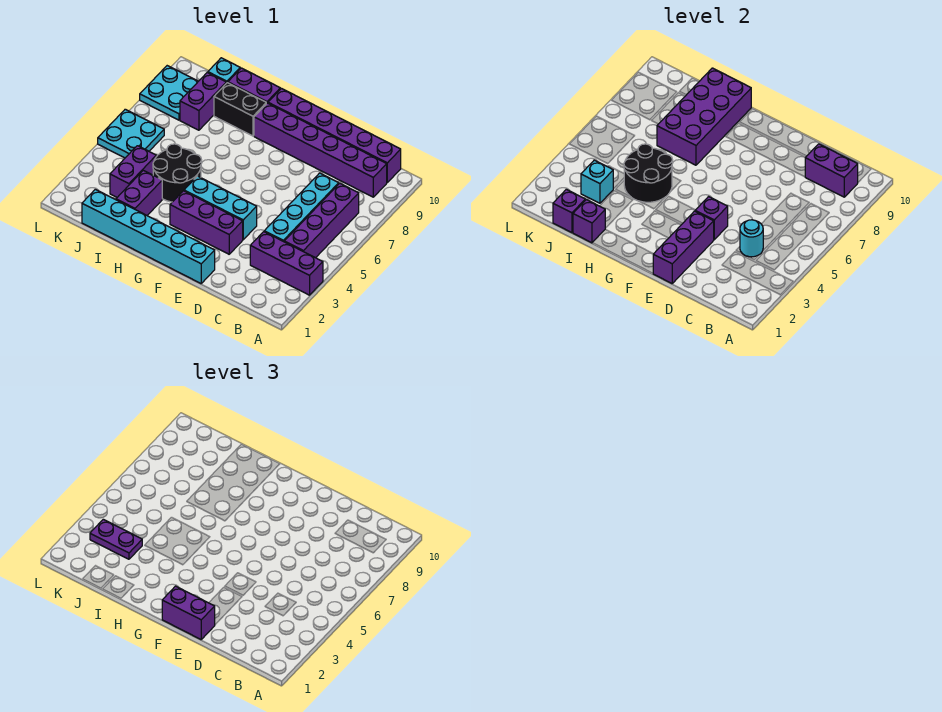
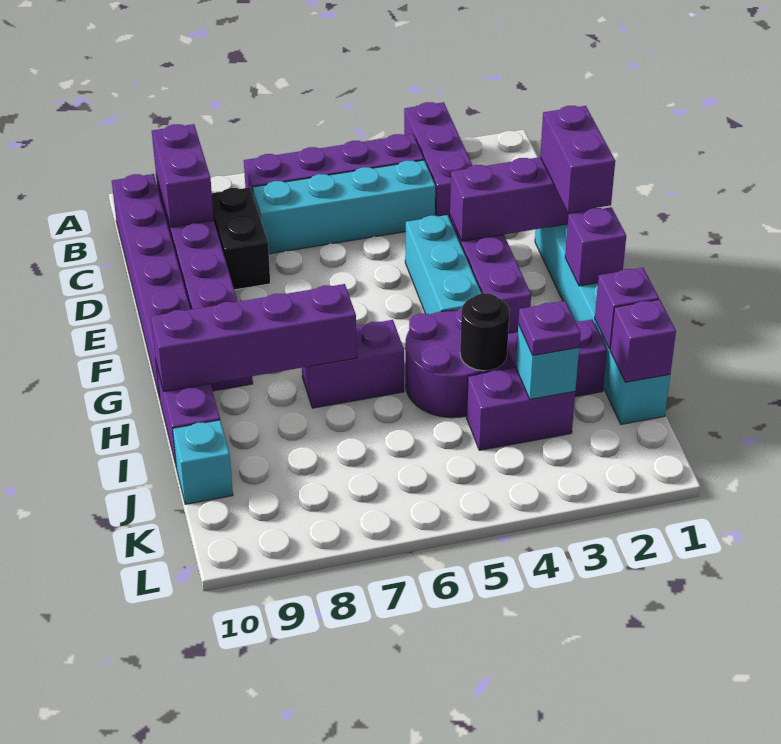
cyan round brick C4 level 2 -> none
purple brick E4 level 2 -> purple brick G1 level 2
black round brick H4:I5 level 1 -> purple round brick H4:I5 level 1
black round brick H4:I5 level 2 -> black round brick I4 level 2
purple brick H7:I10 level 2 -> purple brick H7:H10 level 2
black brick H9:I9 level 1 -> black brick C8:D8 level 1
purple plate J3:K3 level 3 -> purple plate J3 level 3
purple brick J8:J9 level 1 -> purple brick H6:H7 level 1
cyan plate K5:L6 level 1 -> none
cyan plate K8:L9 level 1 -> none

